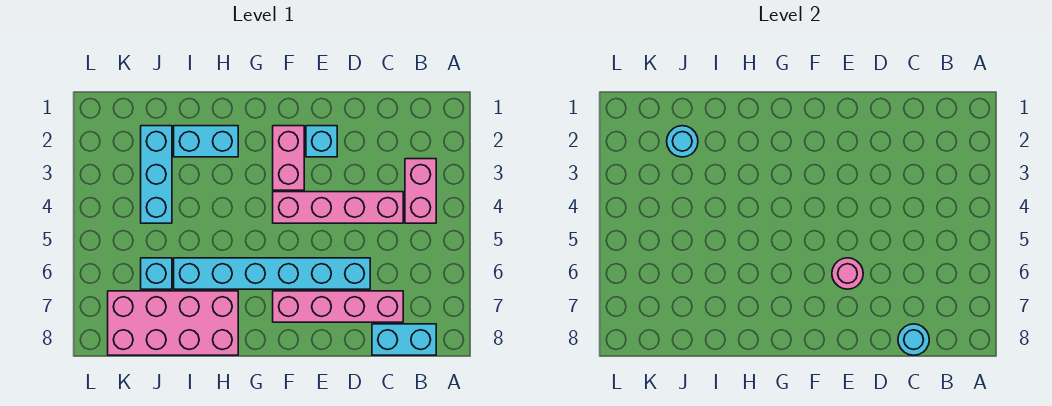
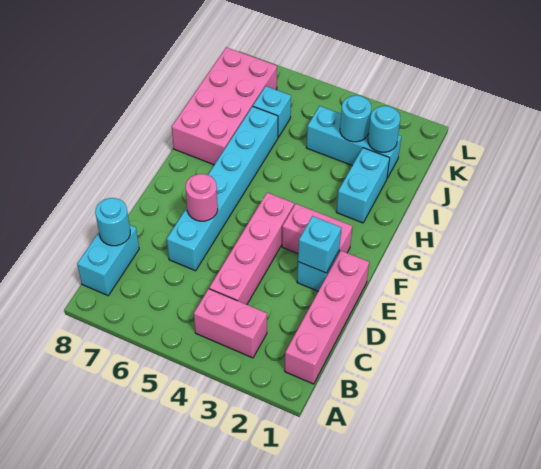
pink brick C7:F7 level 1 -> pink brick B1:E1 level 1
none -> cyan brick E2 level 2
none -> cyan round brick J3 level 2

